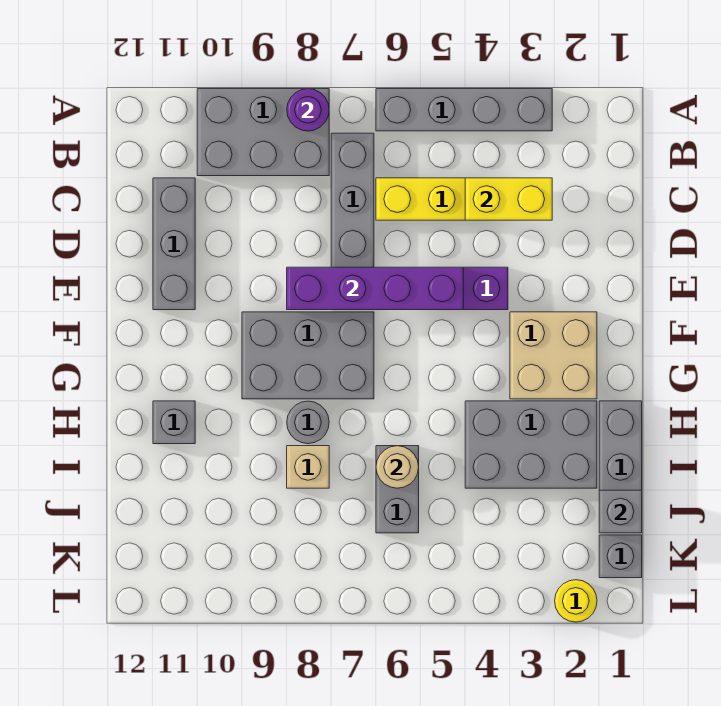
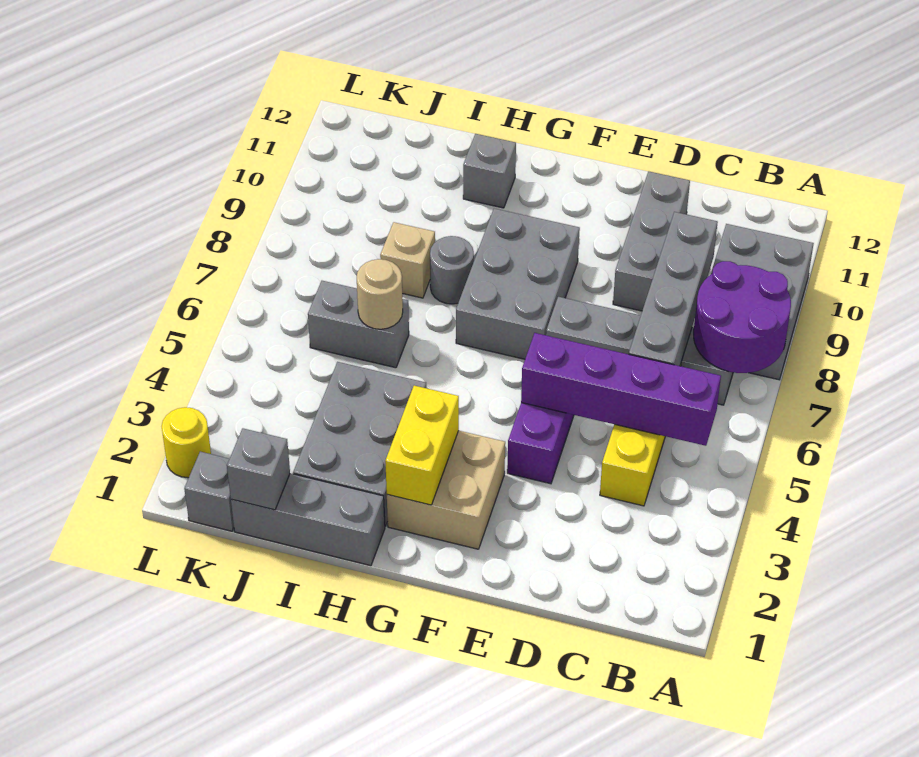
grey brick A3:A6 level 1 -> grey brick C6:C9 level 2
purple round brick A8 level 2 -> purple round brick A7:B8 level 2
yellow brick C3:C4 level 2 -> yellow brick G2:G3 level 2
grey brick C11:E11 level 1 -> grey brick D9:D11 level 1
purple brick E5:E8 level 2 -> purple brick B5:E5 level 2

